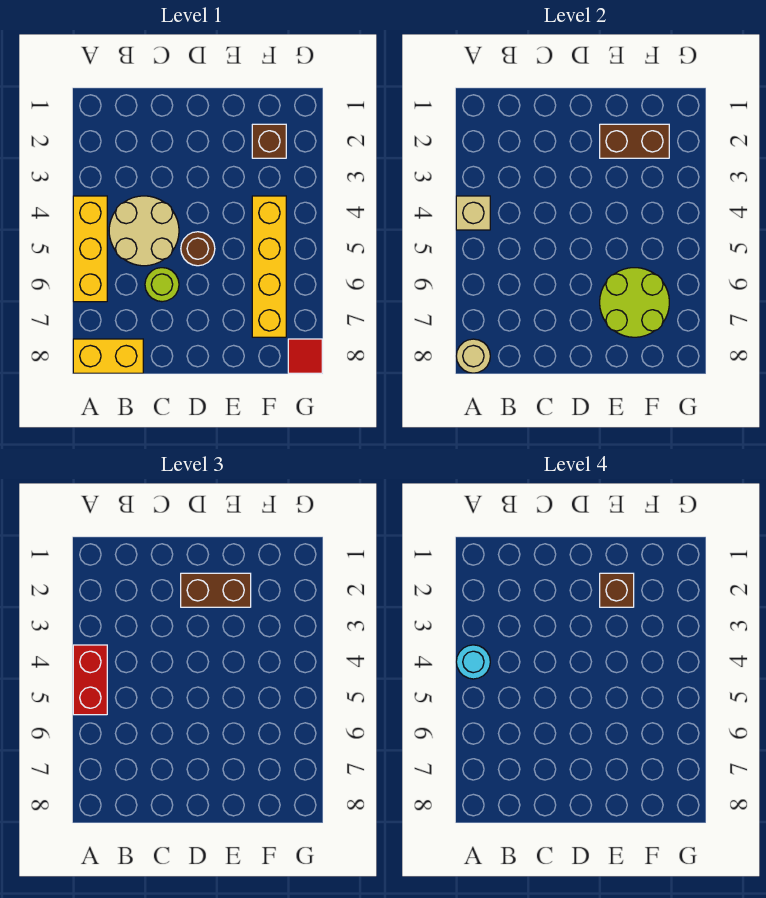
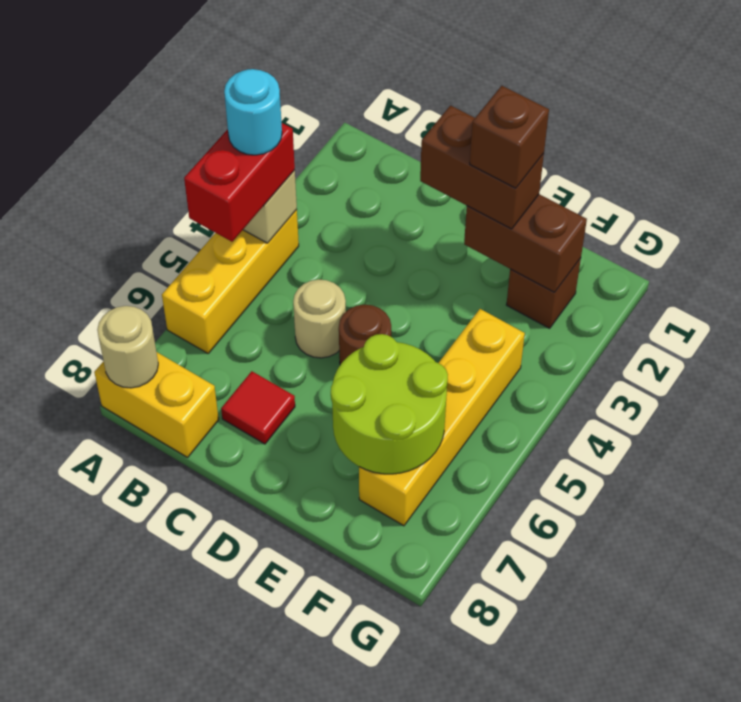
tan round brick B4:C5 level 1 -> tan round brick C5 level 1
lime round brick C6 level 1 -> none
red tile G8 level 1 -> red tile C7 level 1

